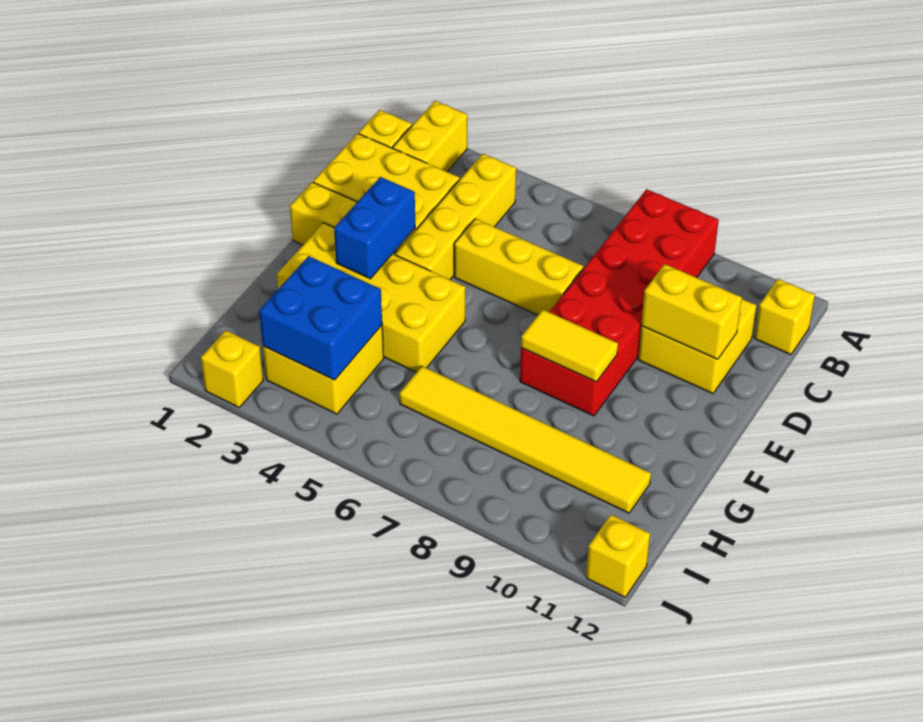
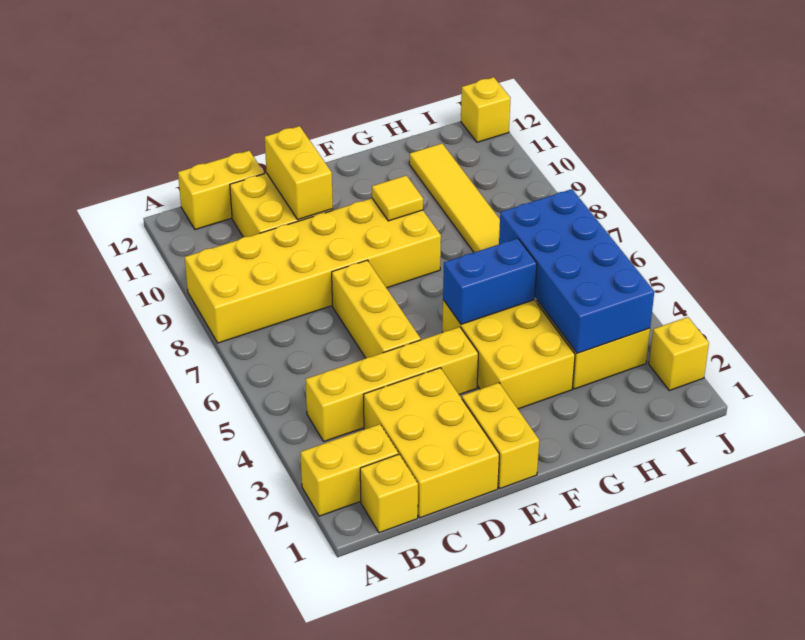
red brick A8:F9 level 1 -> yellow brick A8:F9 level 1
yellow brick B12 level 1 -> yellow brick B12:C12 level 1
blue brick E3:F3 level 2 -> blue brick F5:G5 level 2
yellow brick F2:G5 level 1 -> yellow brick F3:G5 level 1
yellow tile F8:F9 level 2 -> yellow tile F9 level 2
blue brick H3:I4 level 2 -> blue brick H3:I6 level 2

